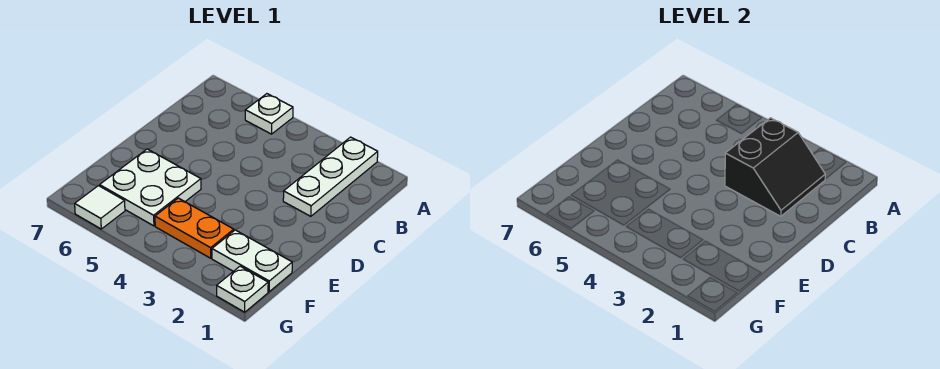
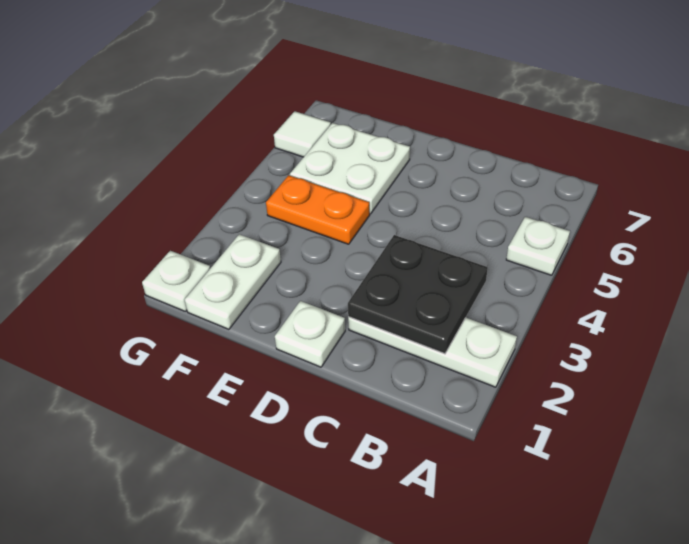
black slope B2:C3 level 2 top 3 -> black plate B2:C3 level 2
none -> white plate D1 level 1
orange plate F3:F4 level 1 -> orange plate E4:F4 level 1

